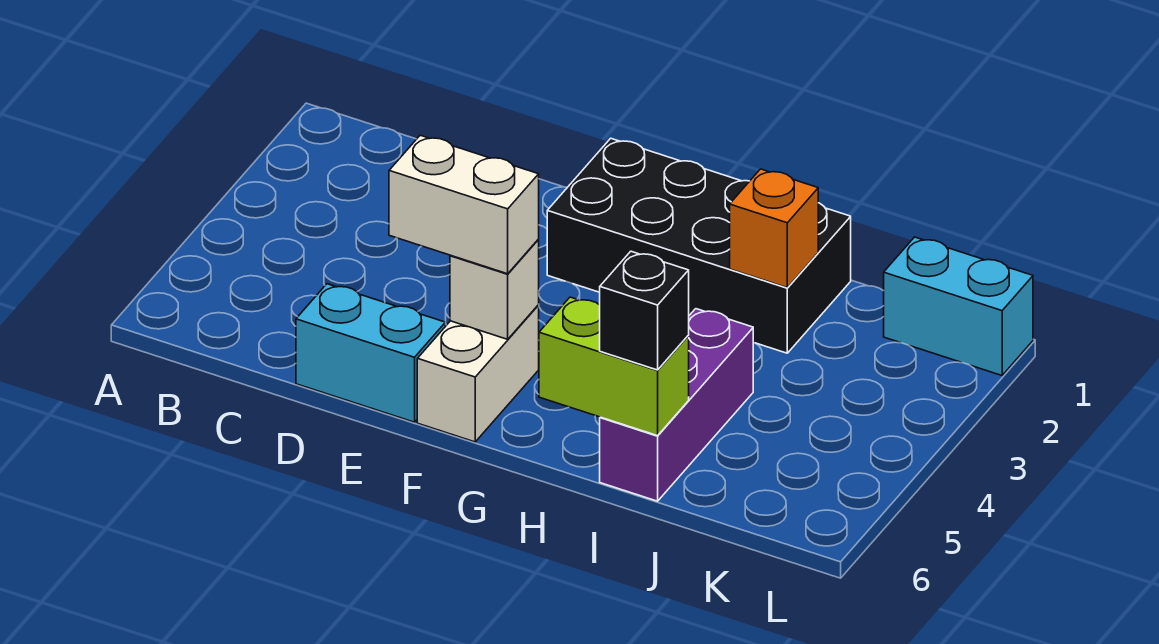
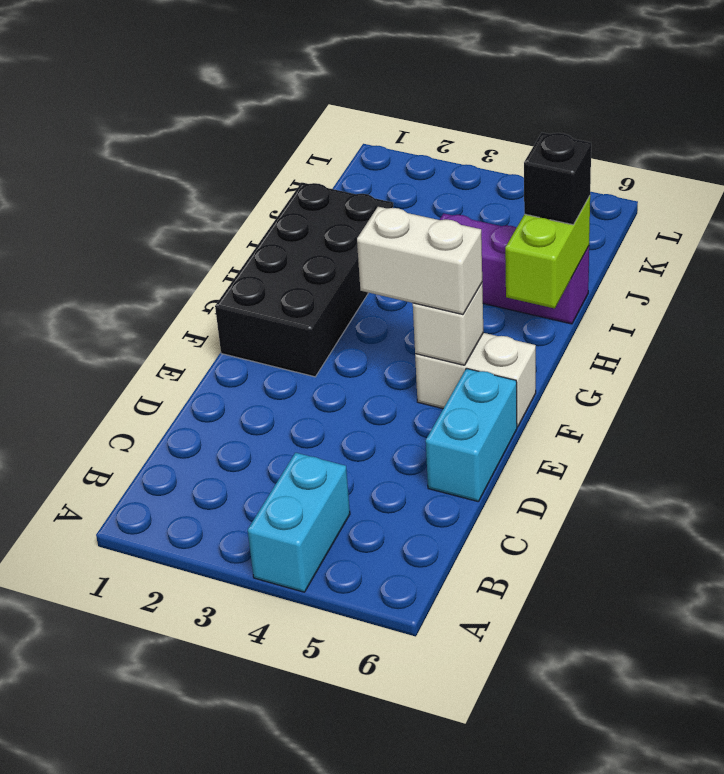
white brick E5:F5 level 3 -> white brick F4:F5 level 3
orange brick I2 level 2 -> none
cyan brick K1:L1 level 1 -> cyan brick A4:B4 level 1

